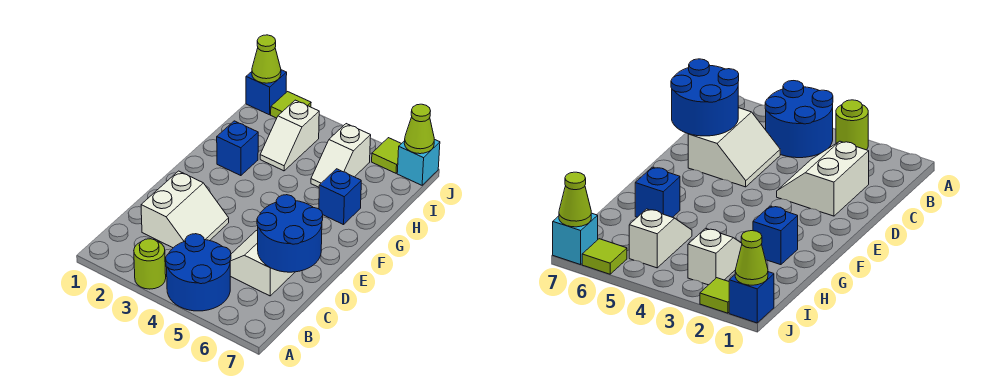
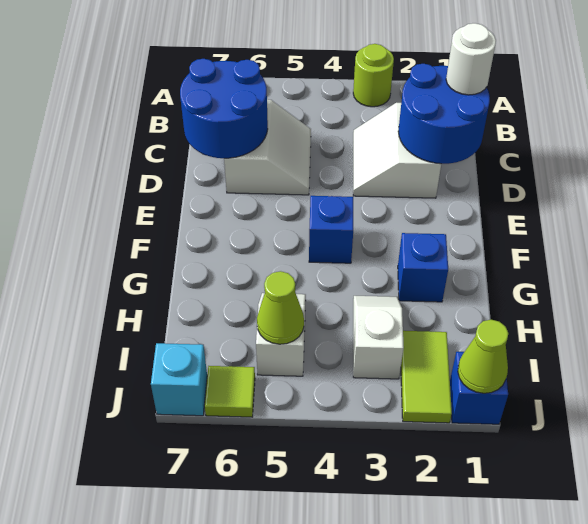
blue round brick A4:B5 level 1 -> blue round brick C1:D2 level 2
none -> white round brick C1 level 3
blue brick G6 level 1 -> blue brick F4 level 1
lime tile J2 level 1 -> lime tile I2:J2 level 1
lime cone J7 level 2 -> lime cone I5 level 2

